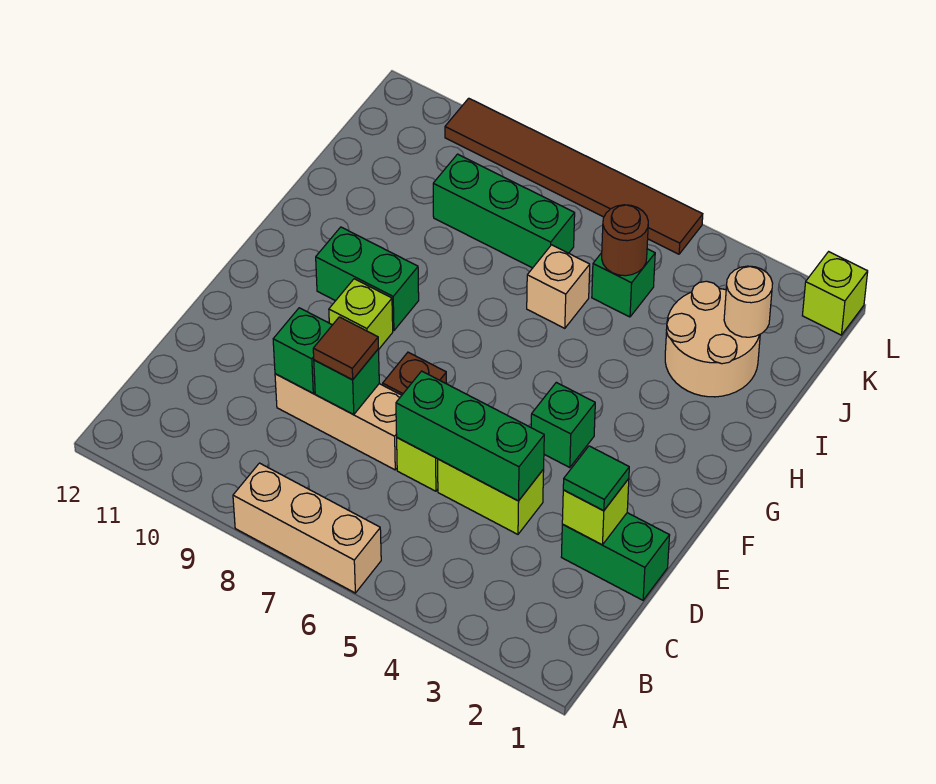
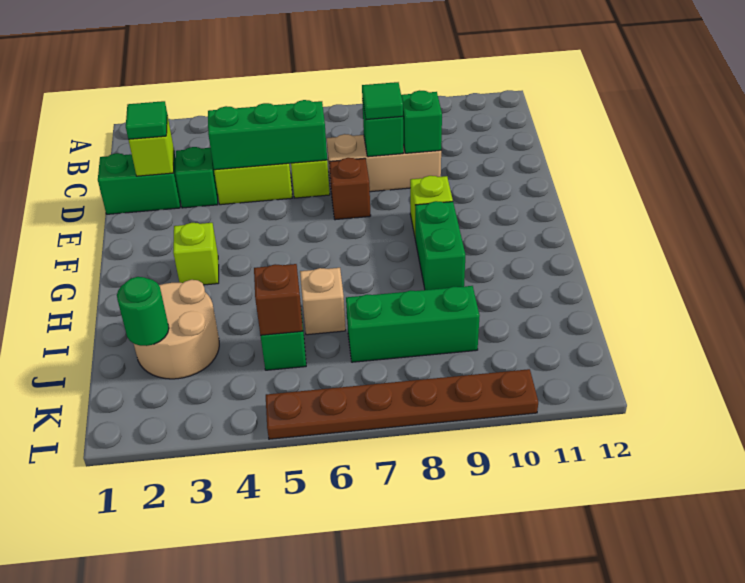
tan brick A6:A8 level 1 -> none
brown tile D8 level 3 -> green tile D8 level 3
green brick F4 level 1 -> green brick D3 level 1
green brick G9:G10 level 1 -> green brick G9:H9 level 1
tan round brick J2 level 2 -> green round brick J2 level 2
brown round brick J5 level 2 -> brown brick J5 level 2
lime brick L1 level 1 -> lime brick G3 level 1
brown tile L5:L10 level 1 -> brown plate L5:L10 level 1

